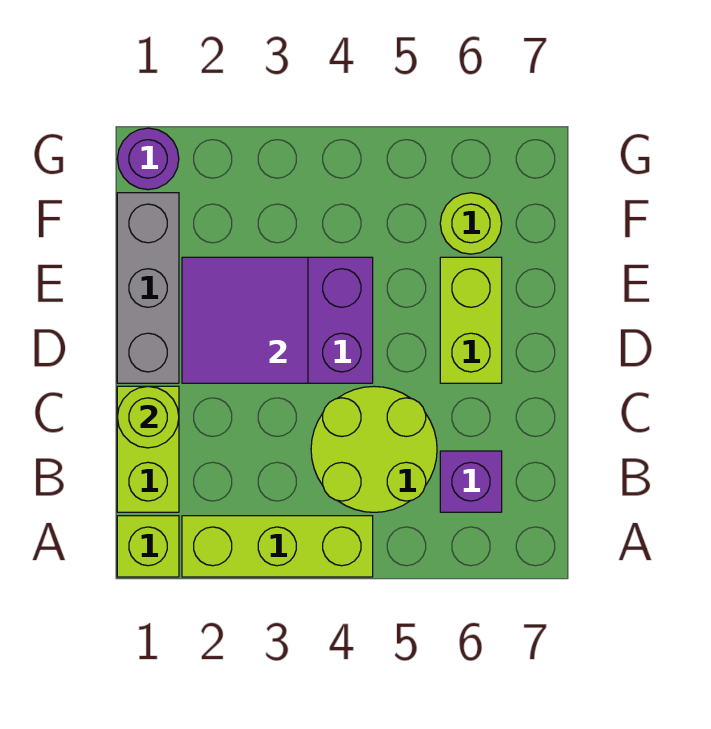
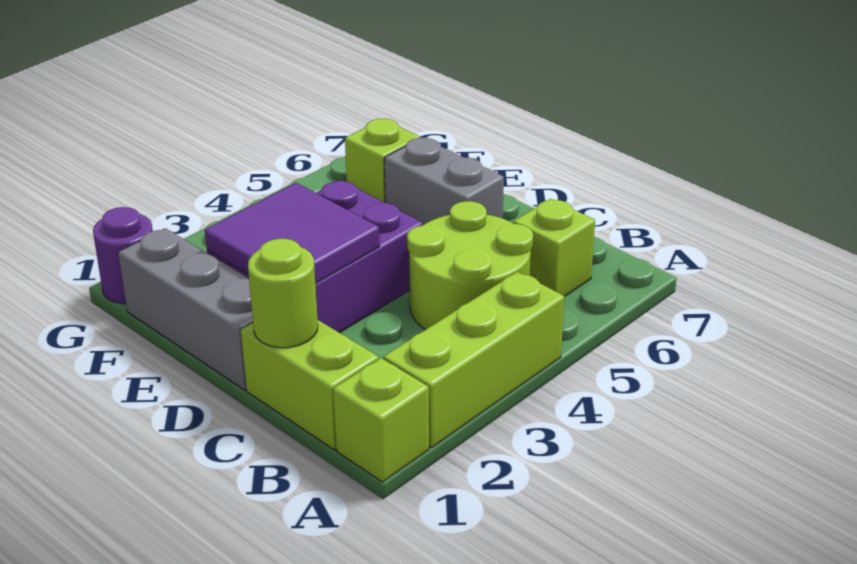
purple brick B6 level 1 -> lime brick B6 level 1
lime brick D6:E6 level 1 -> grey brick D6:E6 level 1
lime round brick F6 level 1 -> lime brick F6 level 1

